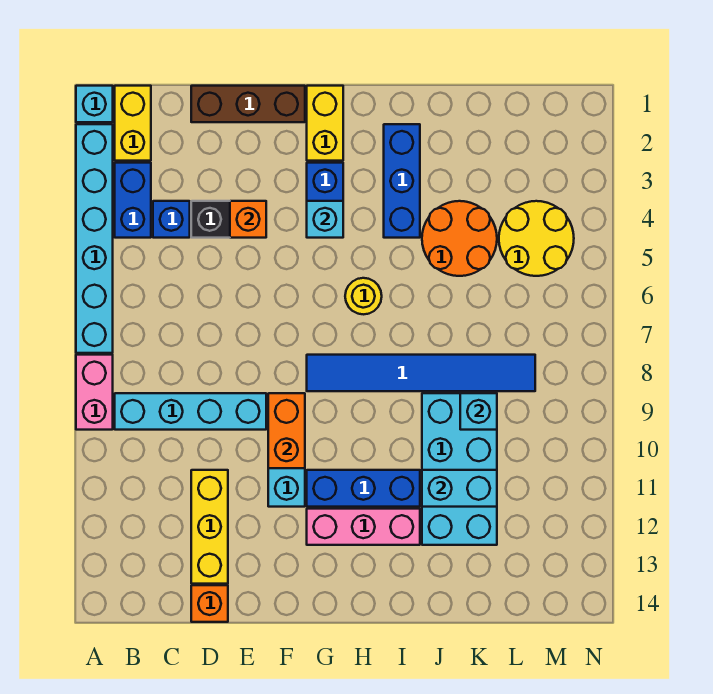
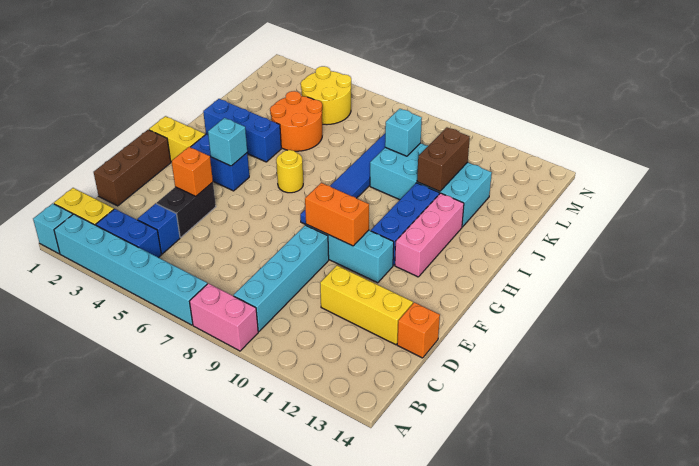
cyan brick J11:K11 level 2 -> brown brick J11:K11 level 2

